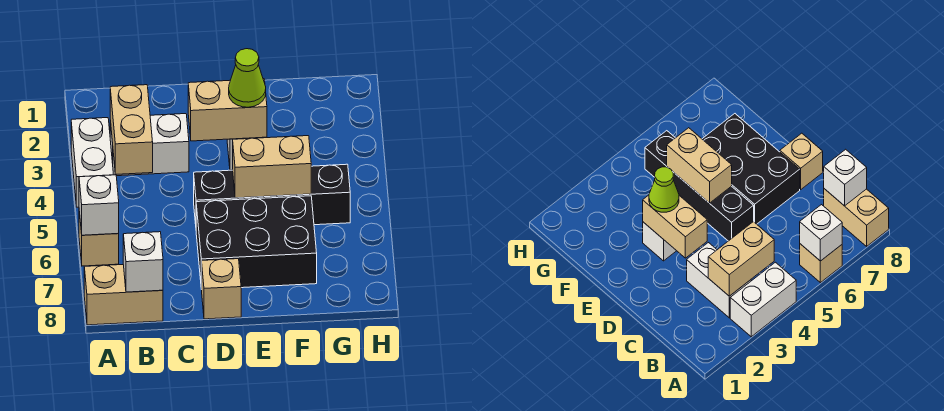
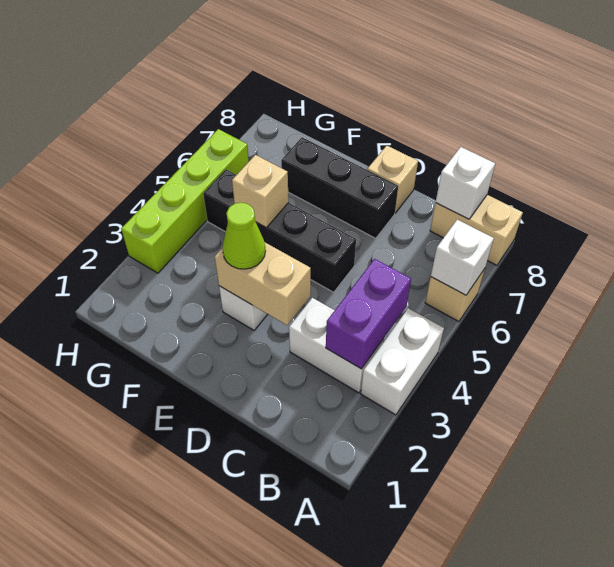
tan brick B3:B4 level 2 -> purple brick B3:B4 level 2
black brick D6:F7 level 1 -> black brick D7:F7 level 1
tan brick E5:F5 level 2 -> tan brick F5 level 2
none -> lime brick H3:H6 level 1

